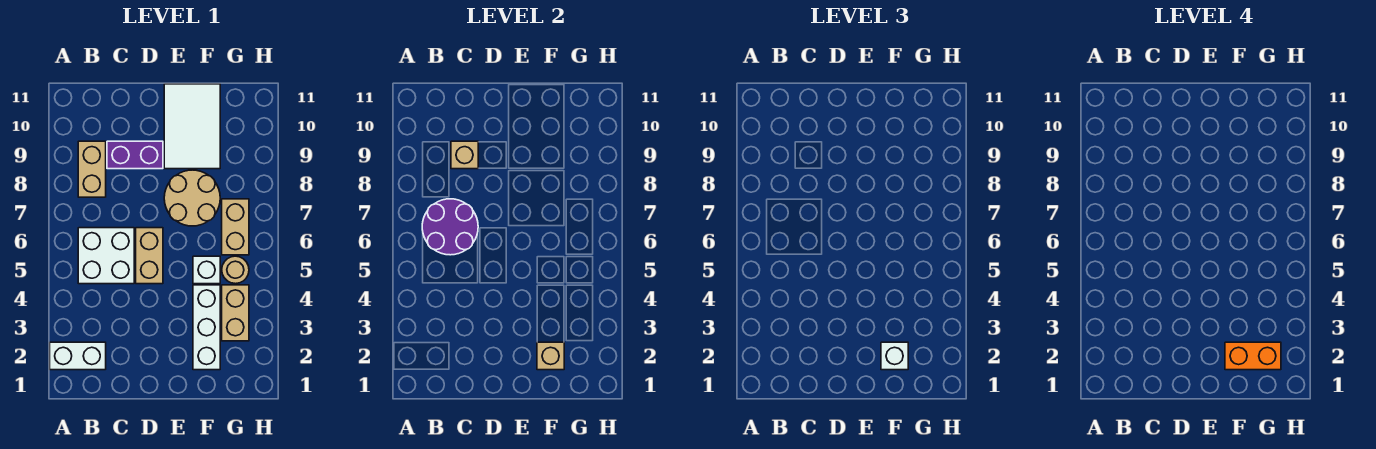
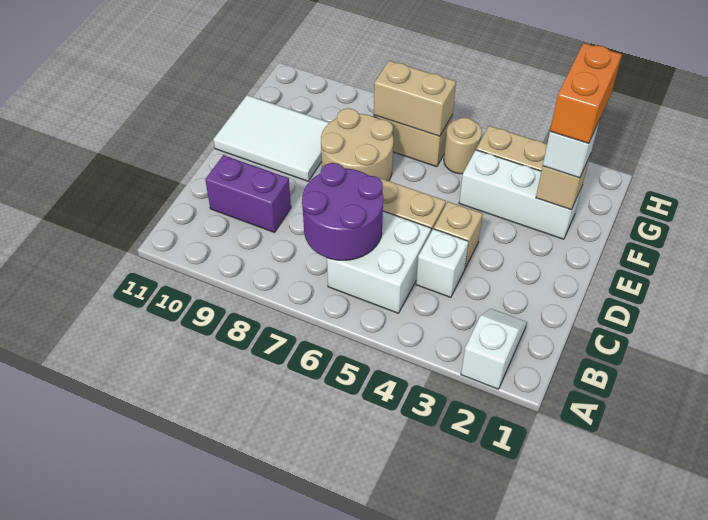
white brick A2:B2 level 1 -> white slope A2:B2 level 1 top A
tan brick B8:B9 level 1 -> tan brick G6:G7 level 2
purple brick C9:D9 level 1 -> purple brick C9:C10 level 1
tan brick C9 level 2 -> tan brick D4 level 1
white brick F5 level 1 -> white brick C4 level 1

